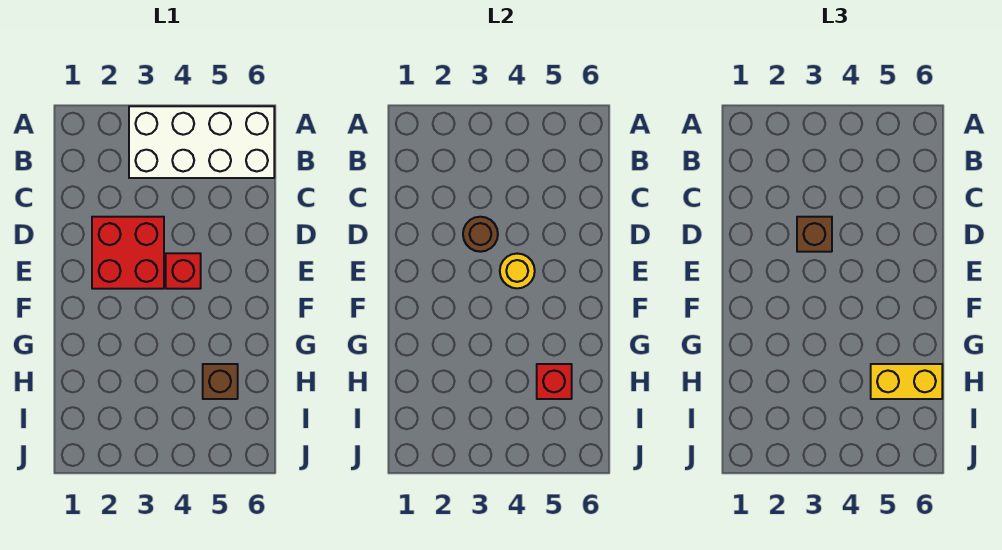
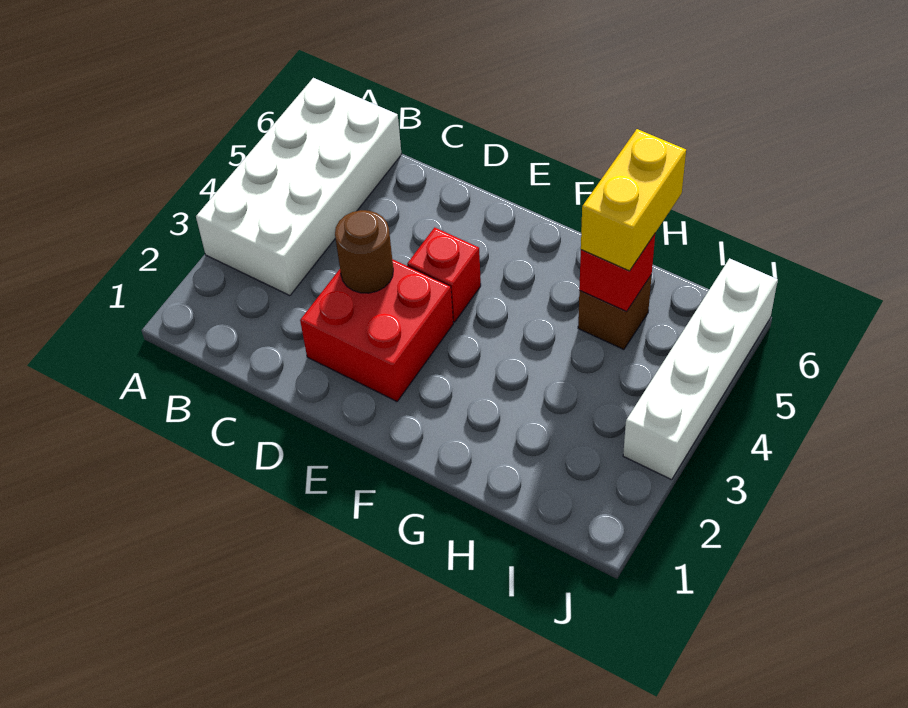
brown brick D3 level 3 -> none
yellow round brick E4 level 2 -> none
none -> white brick J3:J6 level 1

